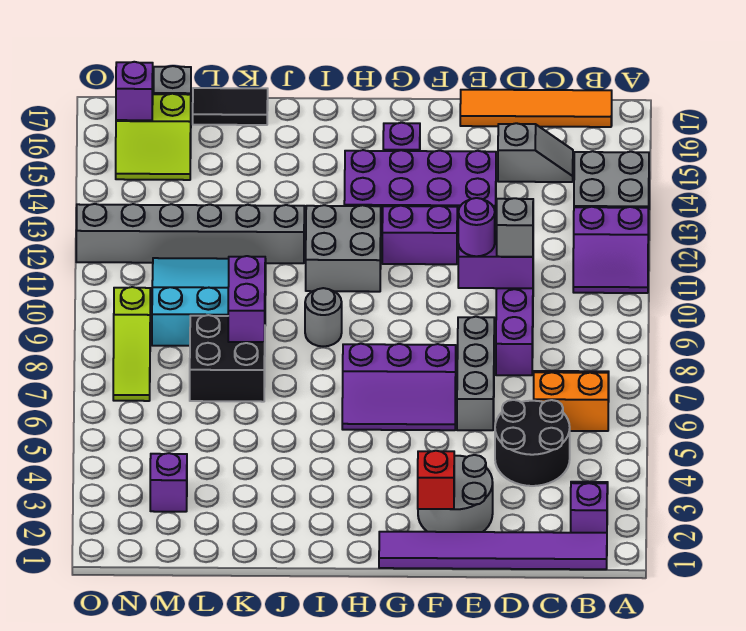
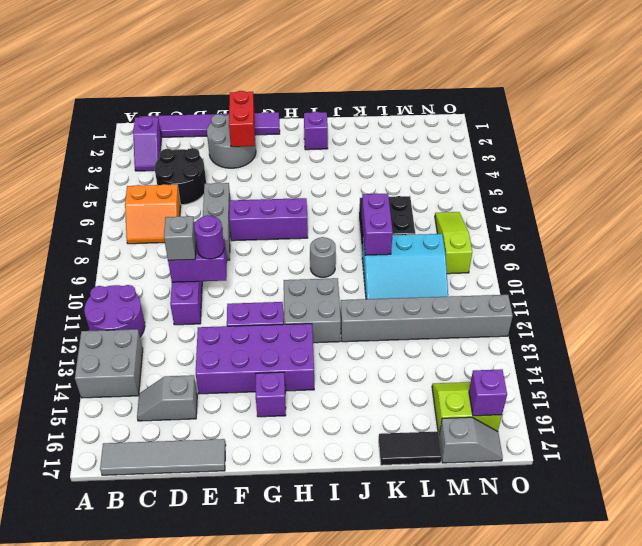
purple slope A11:B12 level 1 top 12 -> purple round brick A11:B12 level 1
orange tile B17:E17 level 1 -> grey tile B17:E17 level 1
red brick F2 level 2 -> red brick F2:F3 level 2
purple brick M3 level 1 -> purple brick I2 level 1

